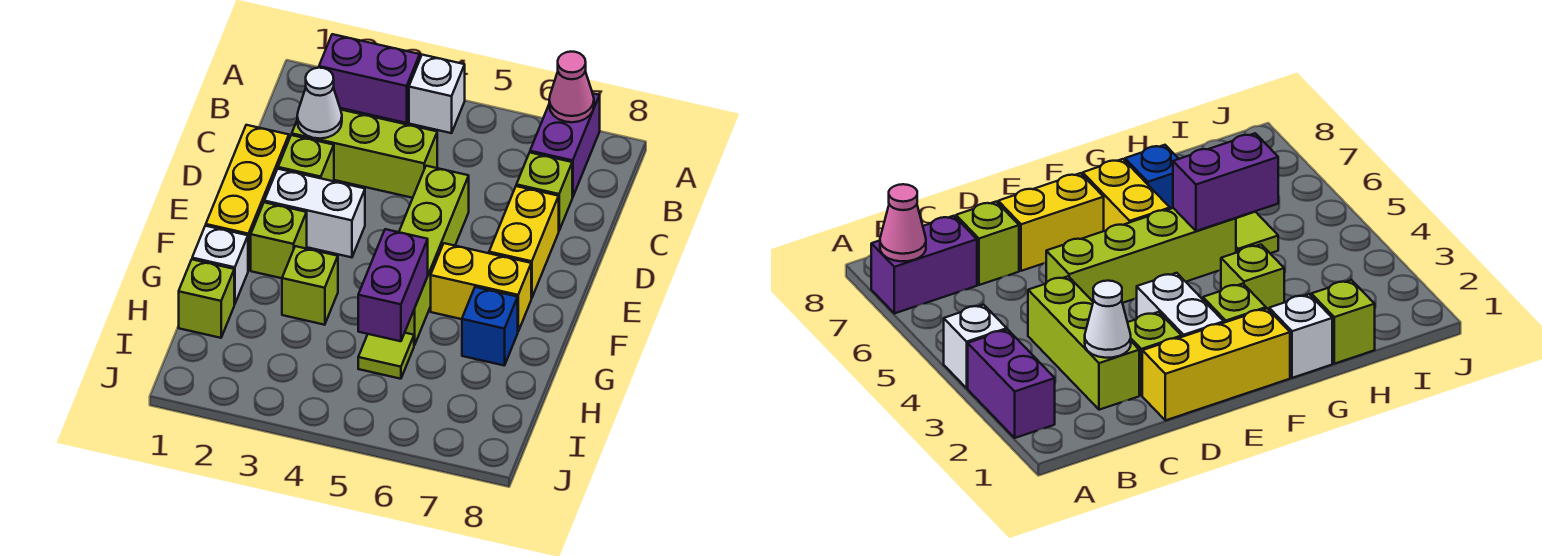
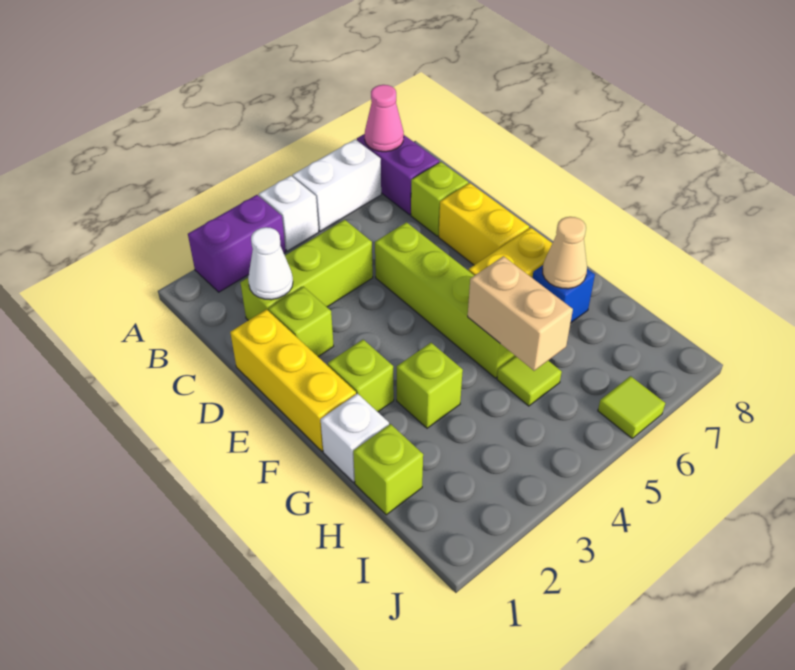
white brick E2:E3 level 1 -> white brick A5:A6 level 1
purple brick G5:H5 level 2 -> tan brick G5:H5 level 2
none -> tan cone G7 level 2
none -> lime tile J6 level 1

